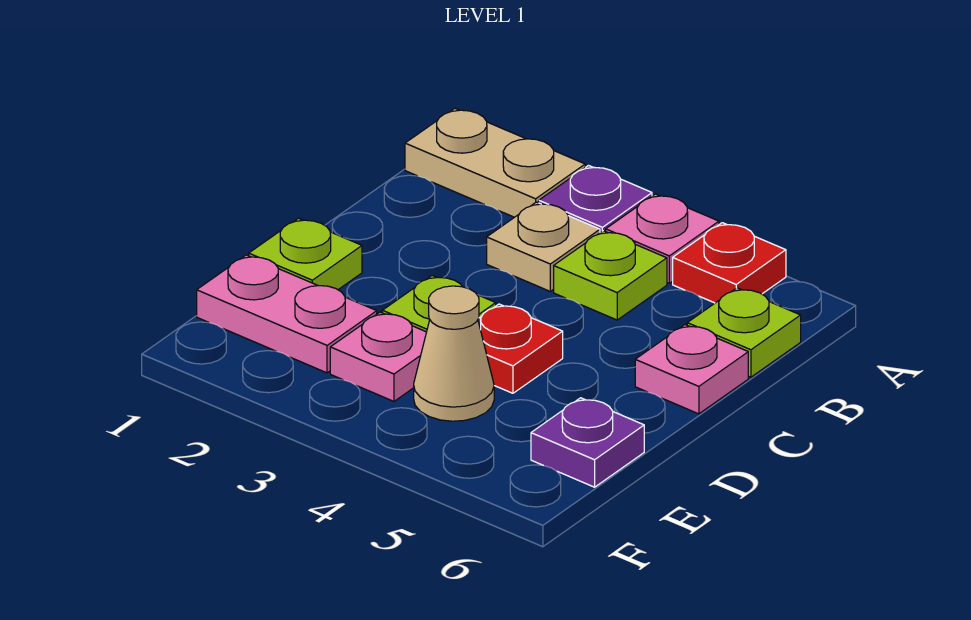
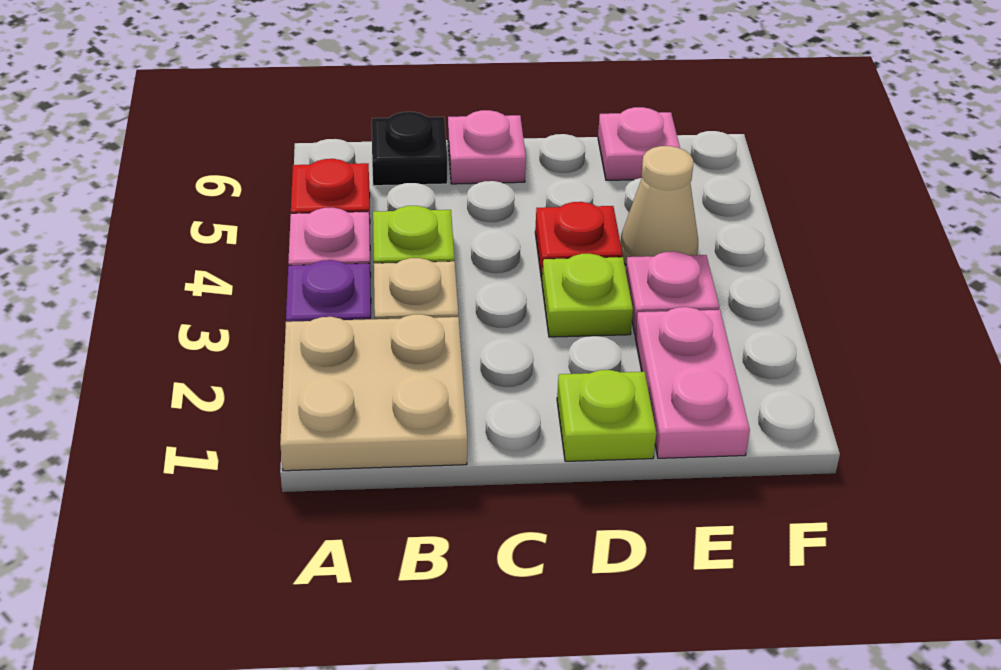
tan plate A1:A2 level 1 -> tan plate A1:B2 level 1
lime plate B6 level 1 -> black plate B6 level 1
purple plate E6 level 1 -> pink plate E6 level 1

